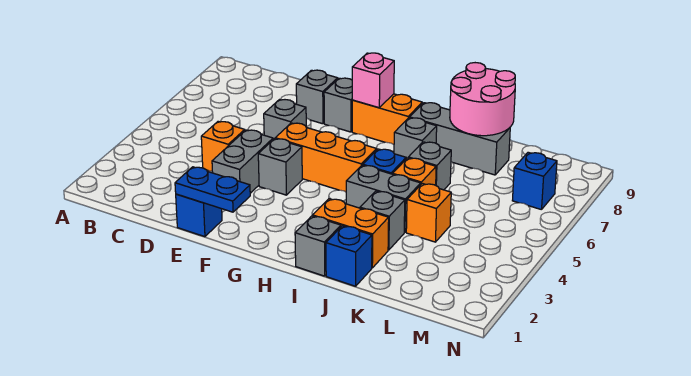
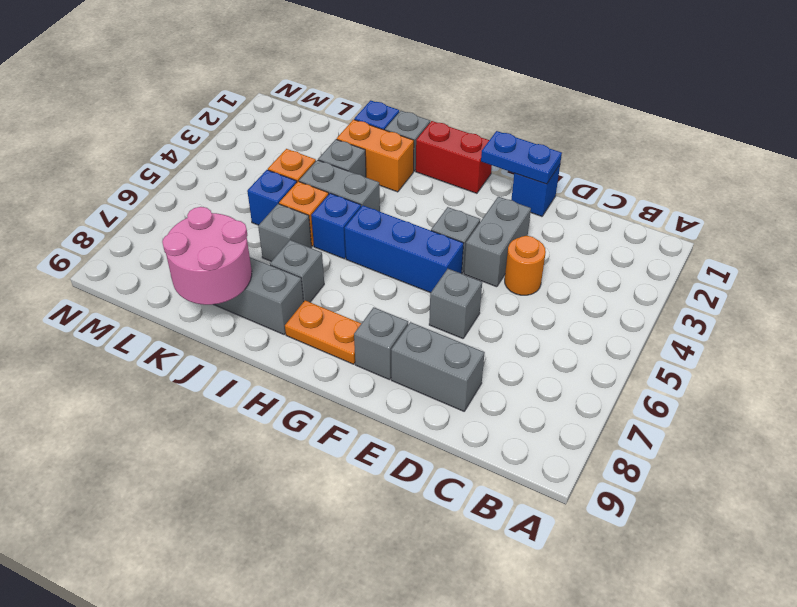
orange brick D4 level 1 -> orange round brick D4 level 1
grey brick E8 level 1 -> grey brick D8:E8 level 1
orange brick F5:H5 level 1 -> blue brick F5:H5 level 1
none -> red brick G1:H1 level 1
orange brick G8:H8 level 1 -> orange plate G8:H8 level 1
pink brick G8 level 2 -> none
blue brick M7 level 1 -> blue brick K5 level 1

